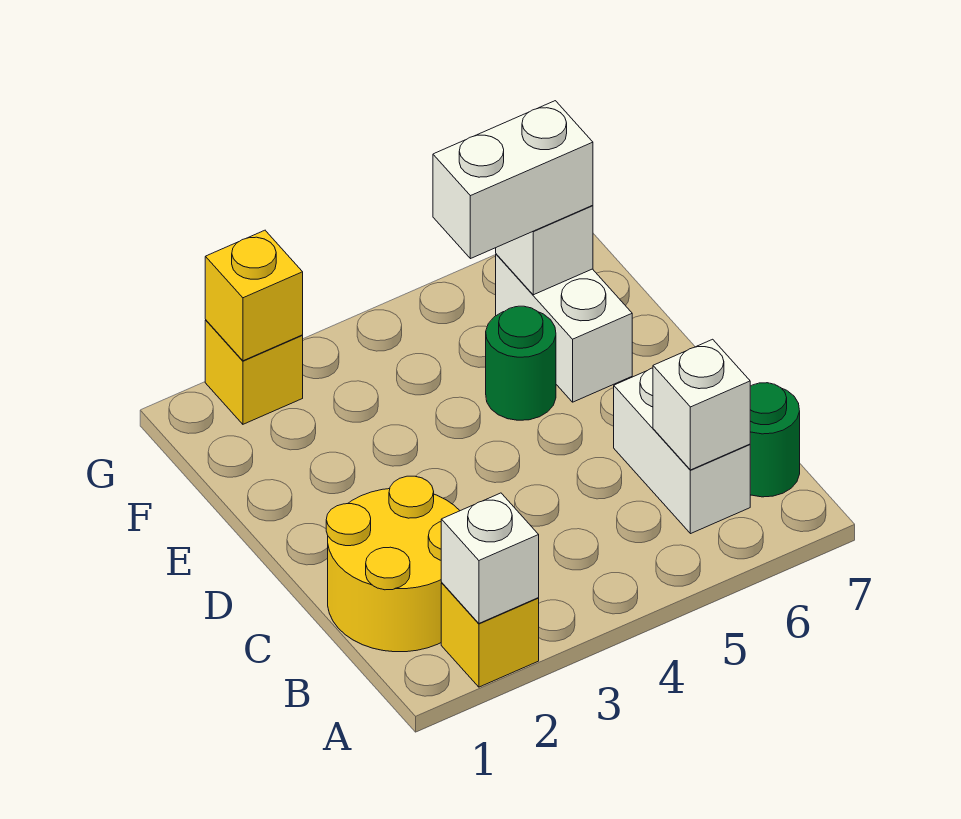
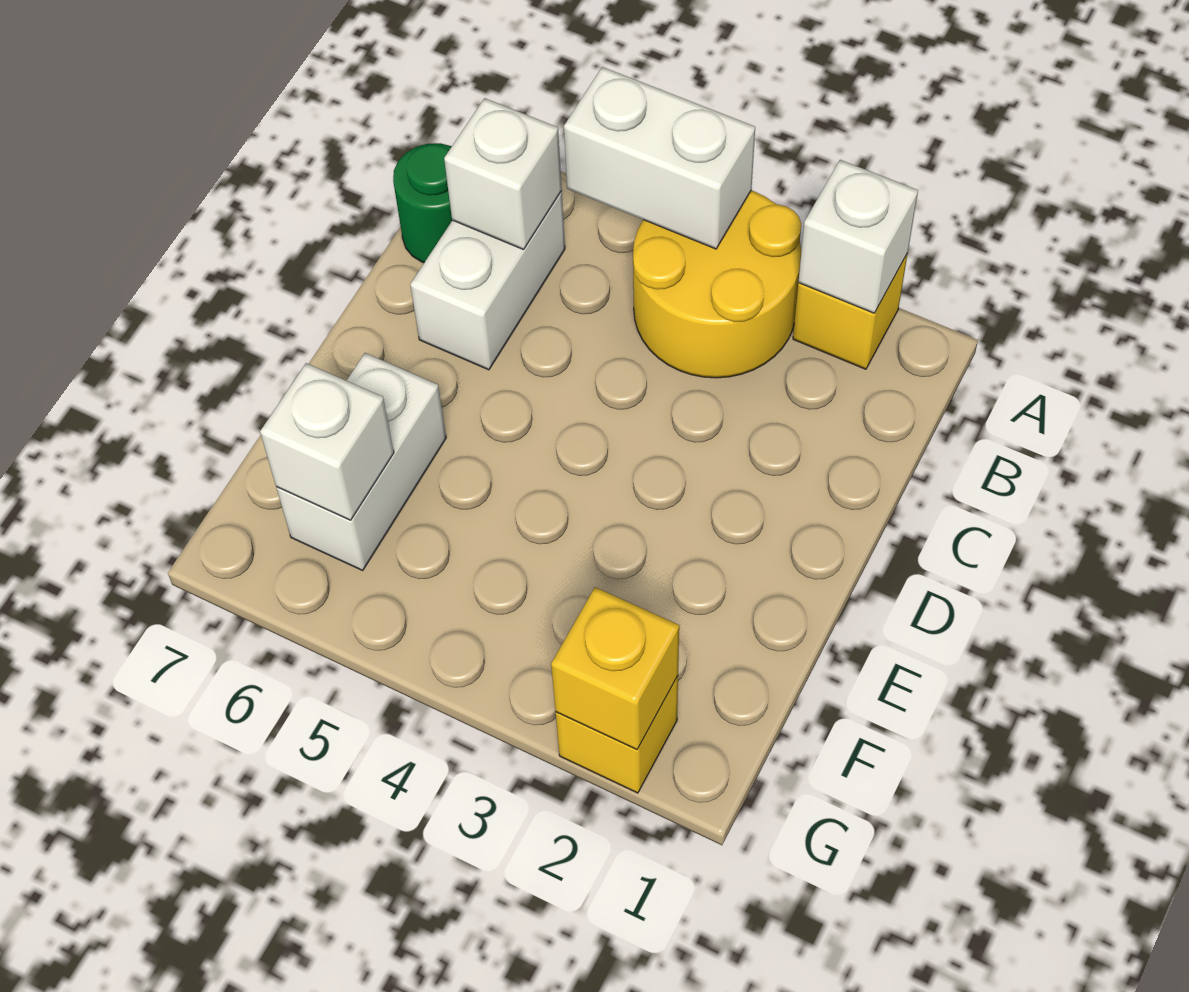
yellow round brick B1:C2 level 1 -> yellow round brick A3:B4 level 1
green round brick E5 level 1 -> none
white brick F5:F6 level 3 -> white brick A4:A5 level 2

